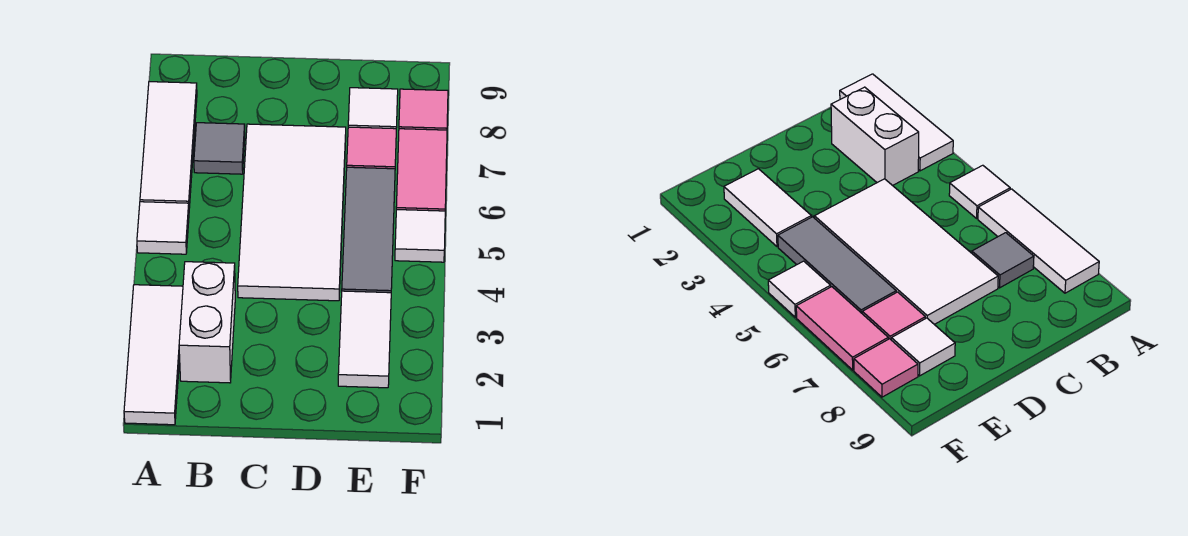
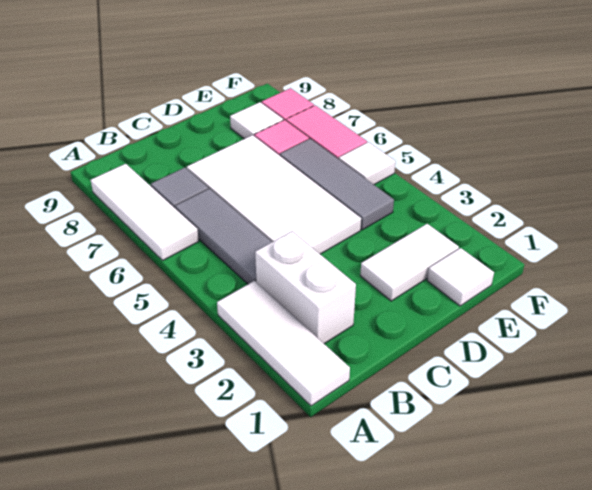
white tile A5 level 1 -> white tile E1 level 1
none -> grey tile B4:B6 level 1
white tile E2:E3 level 1 -> white tile D2:E2 level 1

